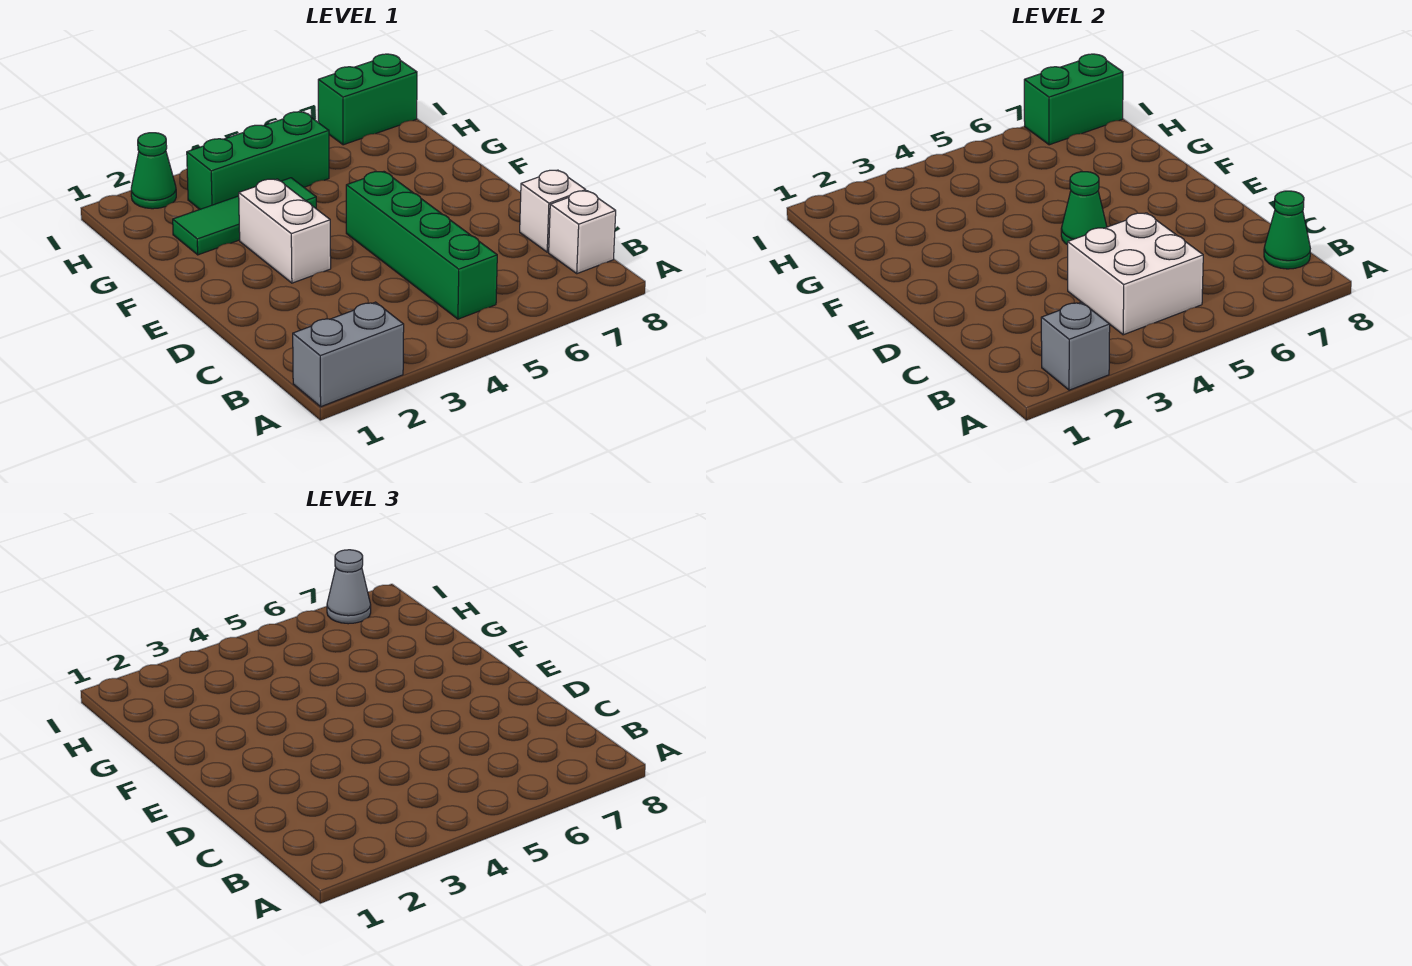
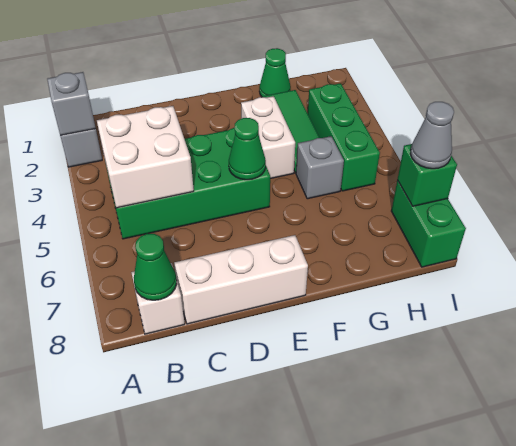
green brick B5:E5 level 1 -> green brick B4:E5 level 1
white brick C8 level 1 -> white brick C8:E8 level 1
white brick E3:F3 level 1 -> white brick F3:F4 level 1
none -> grey brick G5 level 1
green cone I2 level 1 -> green cone G1 level 1
green brick I7:I8 level 2 -> green brick I7 level 2

